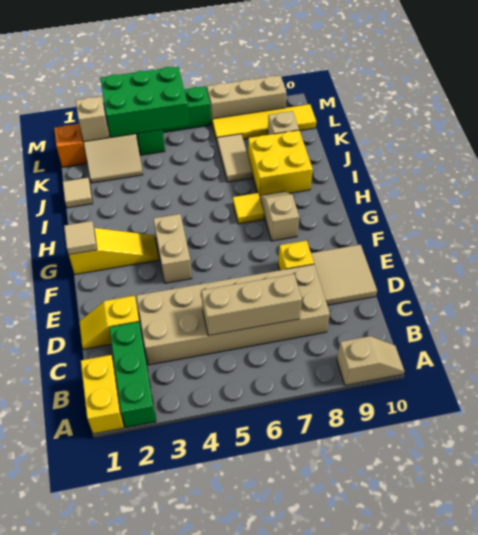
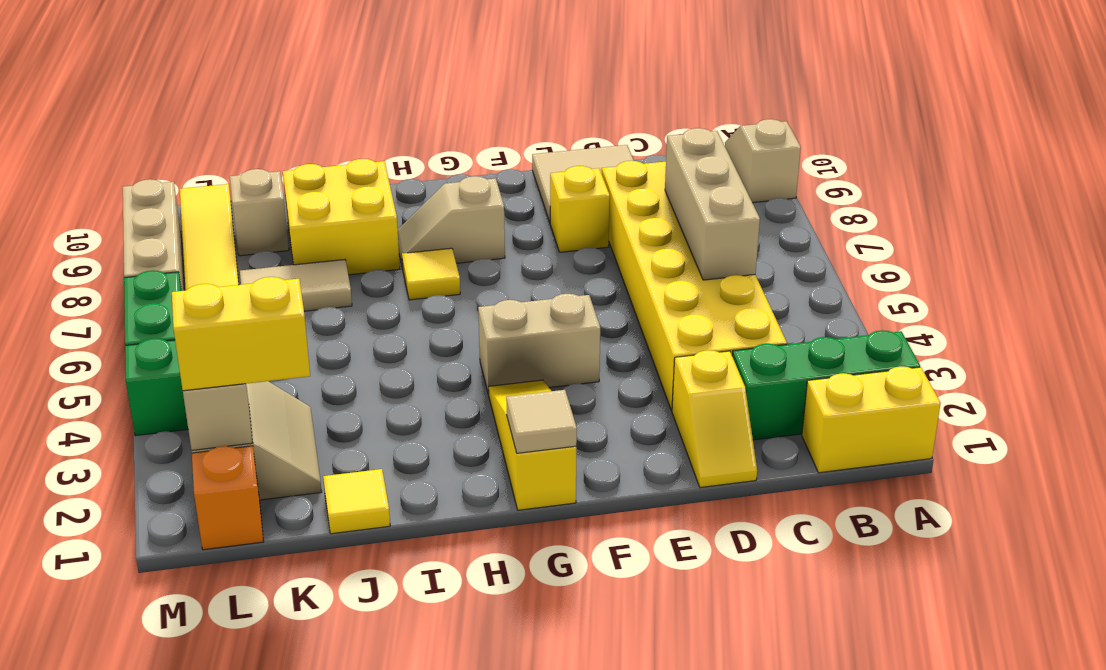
tan brick C3:D8 level 1 -> yellow brick C3:D8 level 1
tan tile J1 level 1 -> yellow tile J1 level 1
none -> yellow brick K2:L2 level 3
green brick L3:M5 level 2 -> none

